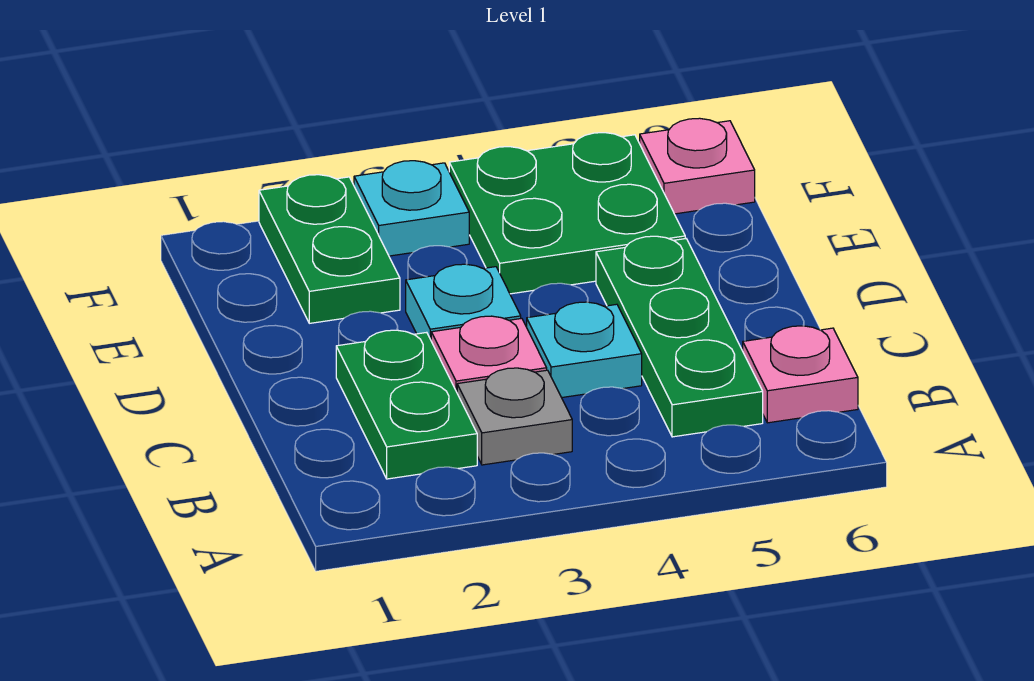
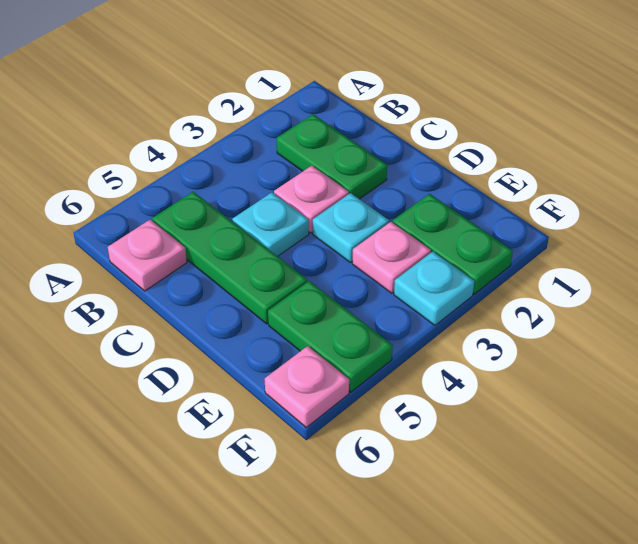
grey plate B3 level 1 -> none
none -> pink plate E3 level 1
green plate E4:F5 level 1 -> green plate E5:F5 level 1

